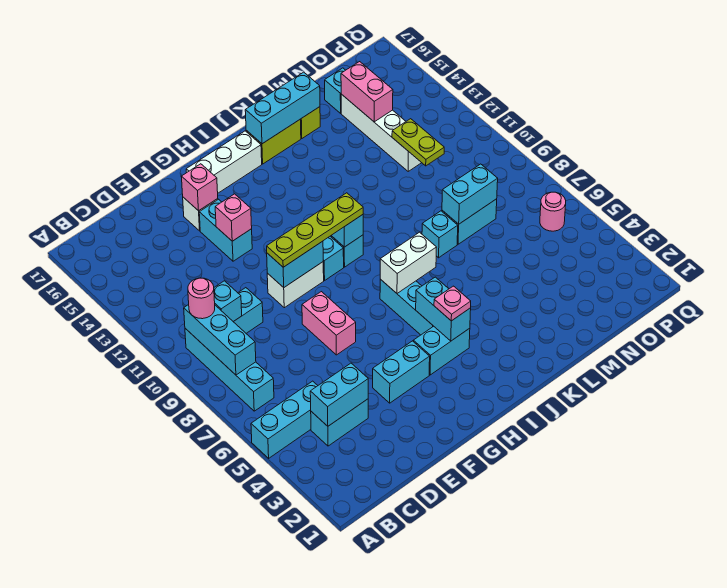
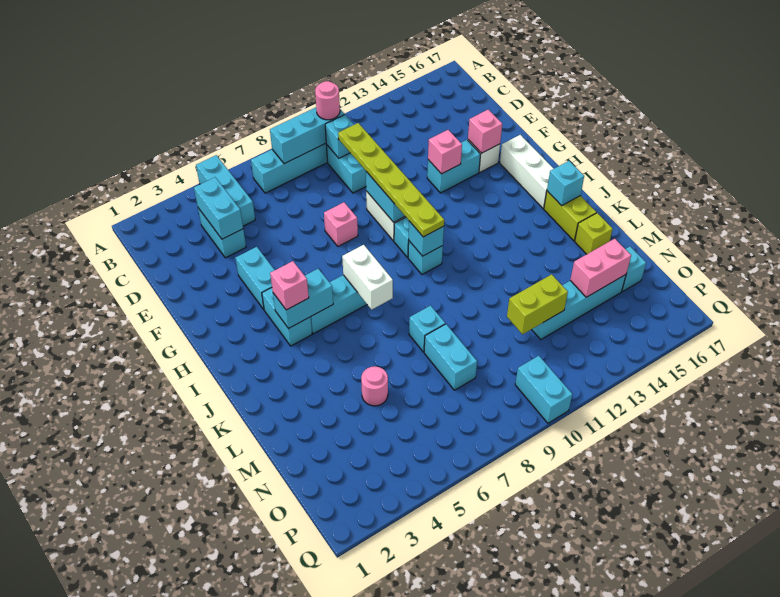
pink brick F7:F8 level 1 -> pink brick F8 level 1
lime plate F10:I10 level 3 -> lime plate D10:I10 level 3
pink plate I4 level 3 -> pink brick I4 level 3
cyan brick J16:L16 level 2 -> cyan brick J16 level 2
cyan brick M8:N8 level 2 -> cyan brick P10:Q10 level 1
lime plate N11:N12 level 2 -> lime brick N11:N12 level 2
white brick N12:N15 level 1 -> cyan brick N12:N15 level 1
pink round brick P6 level 1 -> pink round brick M5 level 1

